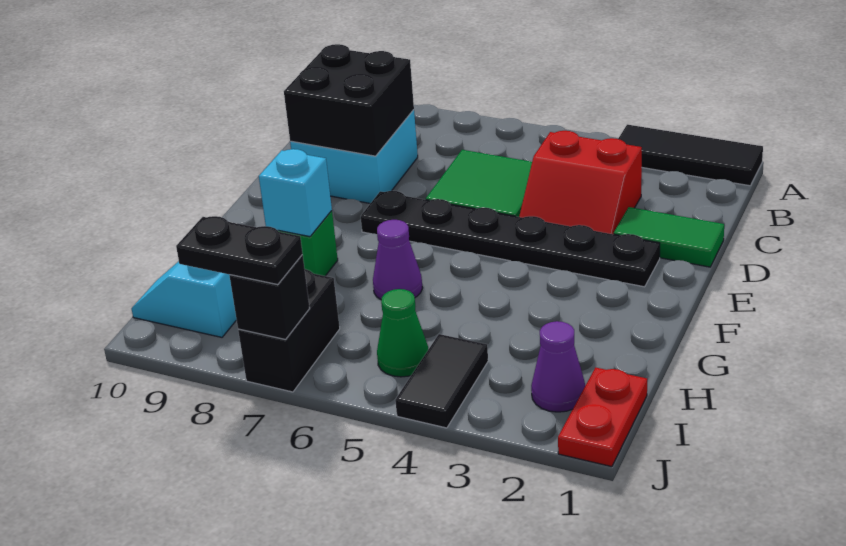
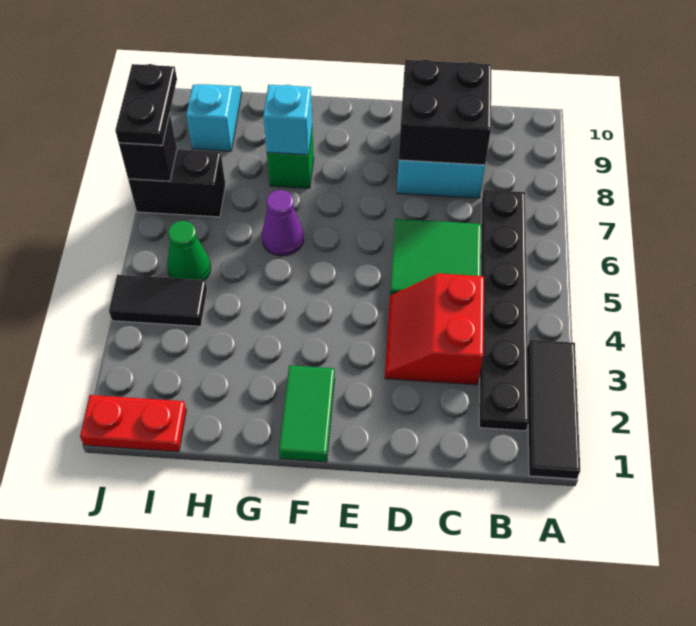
green tile D1:D2 level 1 -> green tile F1:F2 level 1
black plate E2:E7 level 1 -> black plate B2:B7 level 1
purple cone I2 level 1 -> none

